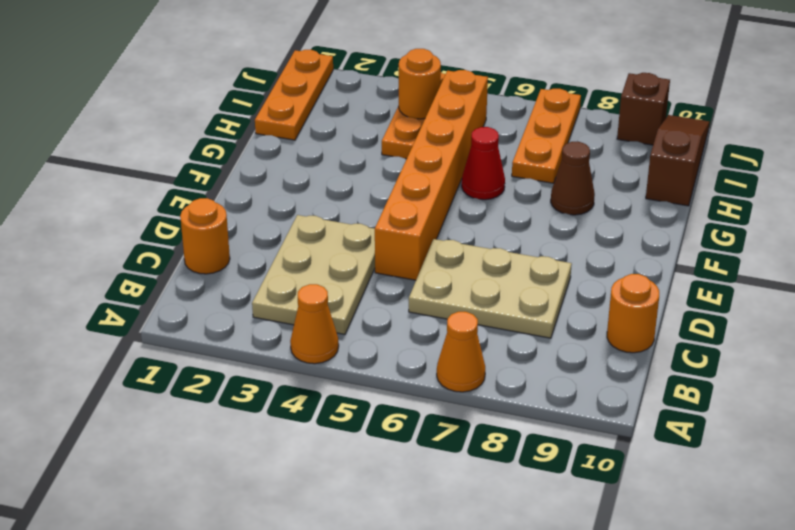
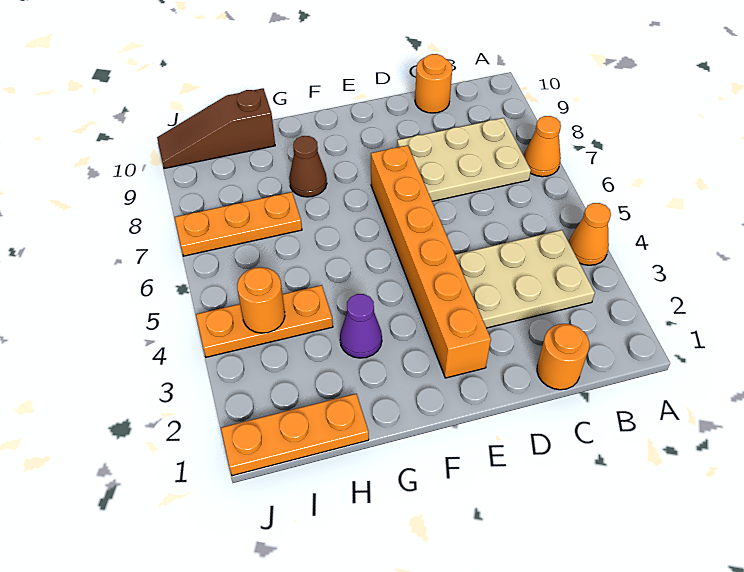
tan plate C6:D8 level 1 -> tan plate B7:D8 level 1
orange brick D5:I5 level 1 -> orange brick E2:E7 level 1
none -> purple cone G3 level 1
red cone G6 level 1 -> none
brown brick J9 level 1 -> none

